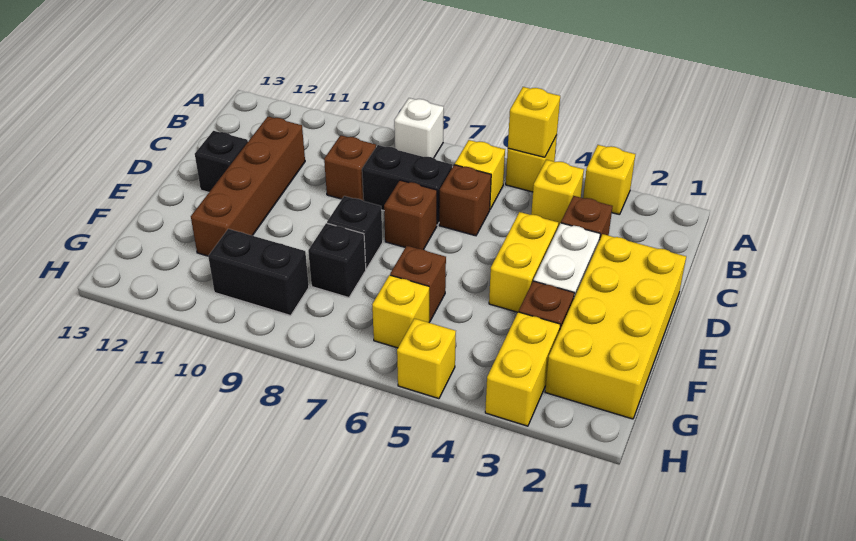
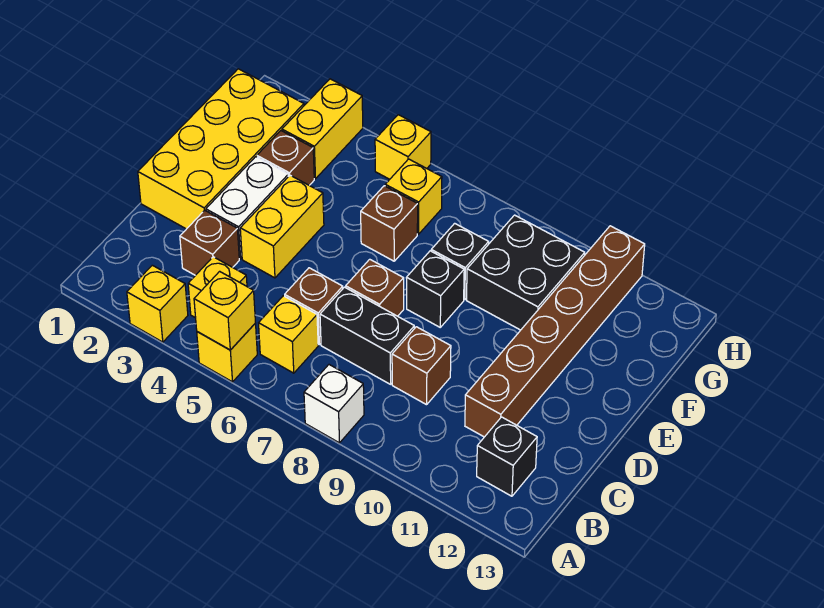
brown brick C11:F11 level 1 -> brown brick C11:H11 level 1
black brick D12 level 1 -> black brick B12 level 1
black brick G9:G10 level 1 -> black brick F9:G10 level 1

